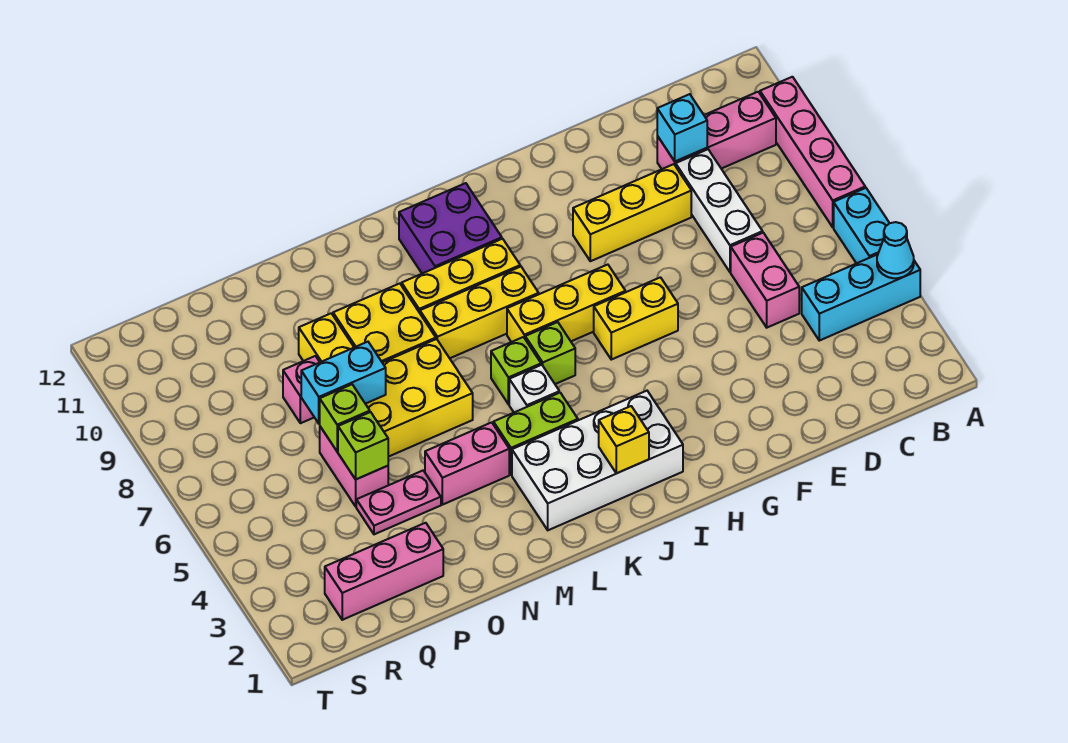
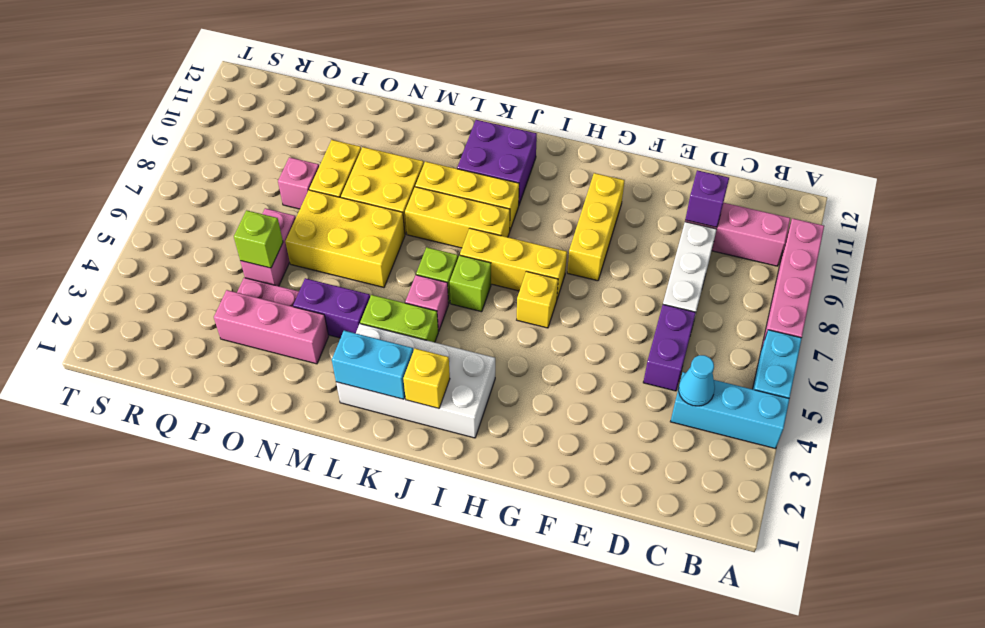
cyan cone A4 level 2 -> cyan cone C4 level 2
pink brick D5:D6 level 1 -> purple brick D5:D6 level 1
cyan brick D10 level 2 -> purple brick D10 level 2
yellow brick E9:G9 level 1 -> yellow brick G8:G10 level 1
yellow brick G6:H6 level 1 -> yellow brick H6 level 1
white brick K5 level 1 -> pink brick K5 level 1
pink brick M4:N4 level 1 -> purple brick M4:N4 level 1
cyan brick O7:P7 level 2 -> cyan brick K2:L2 level 2
pink brick P2:R2 level 1 -> pink brick N3:P3 level 1
lime brick P6 level 2 -> none

